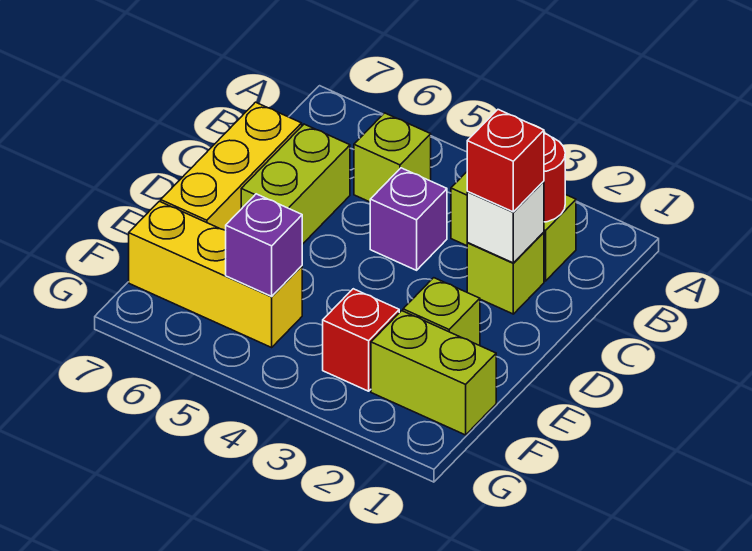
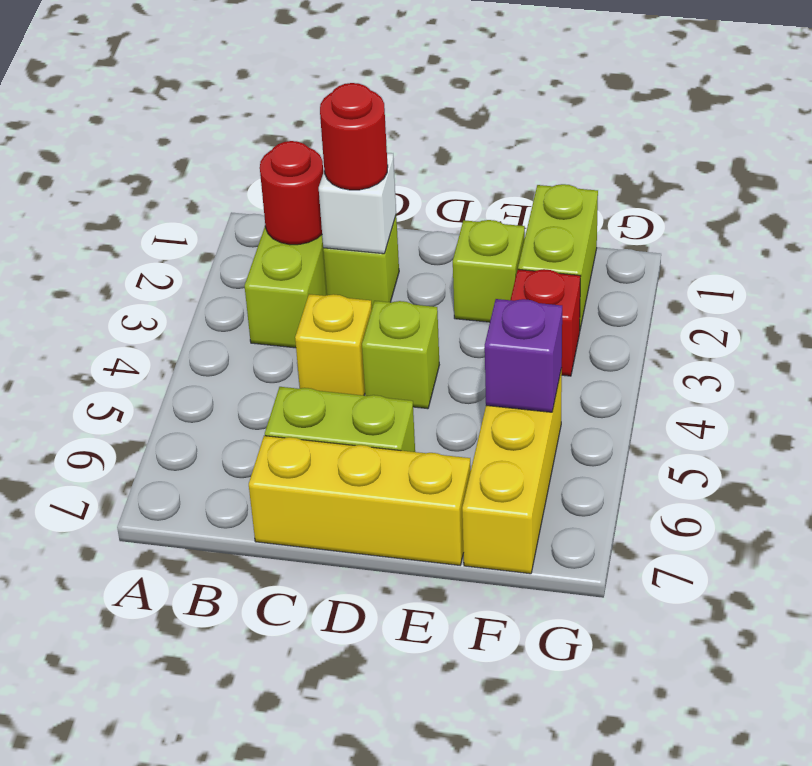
lime brick B5 level 1 -> lime brick D4 level 1
red brick C2 level 3 -> red round brick C2 level 3
purple brick C4 level 1 -> yellow brick C4 level 1

